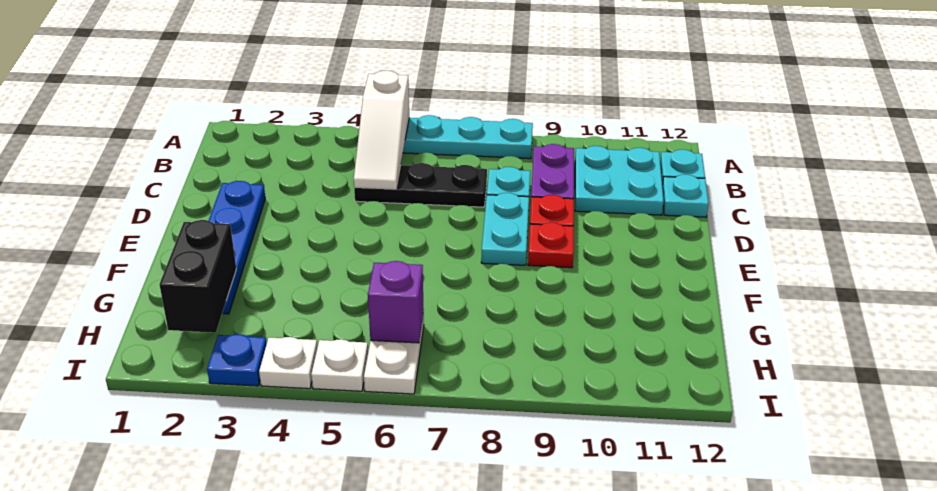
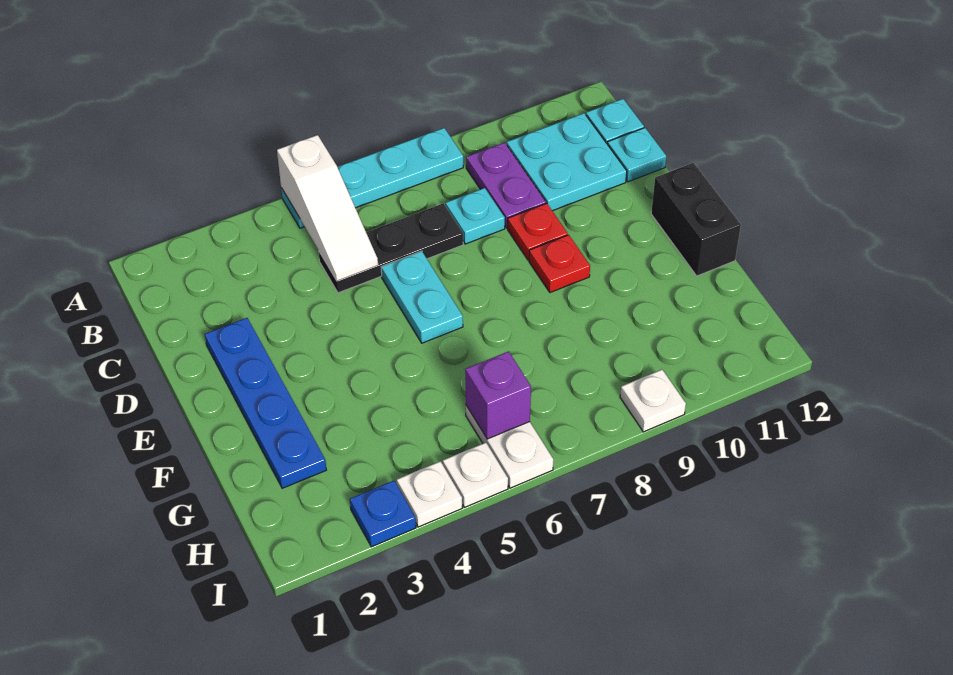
cyan plate D8:E8 level 1 -> cyan plate D6:E6 level 1
black brick G2:H2 level 2 -> black brick E12:F12 level 1
none -> white plate I9 level 1

